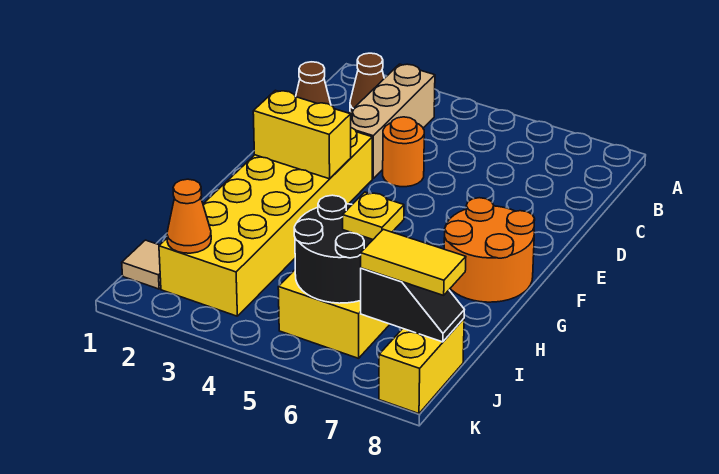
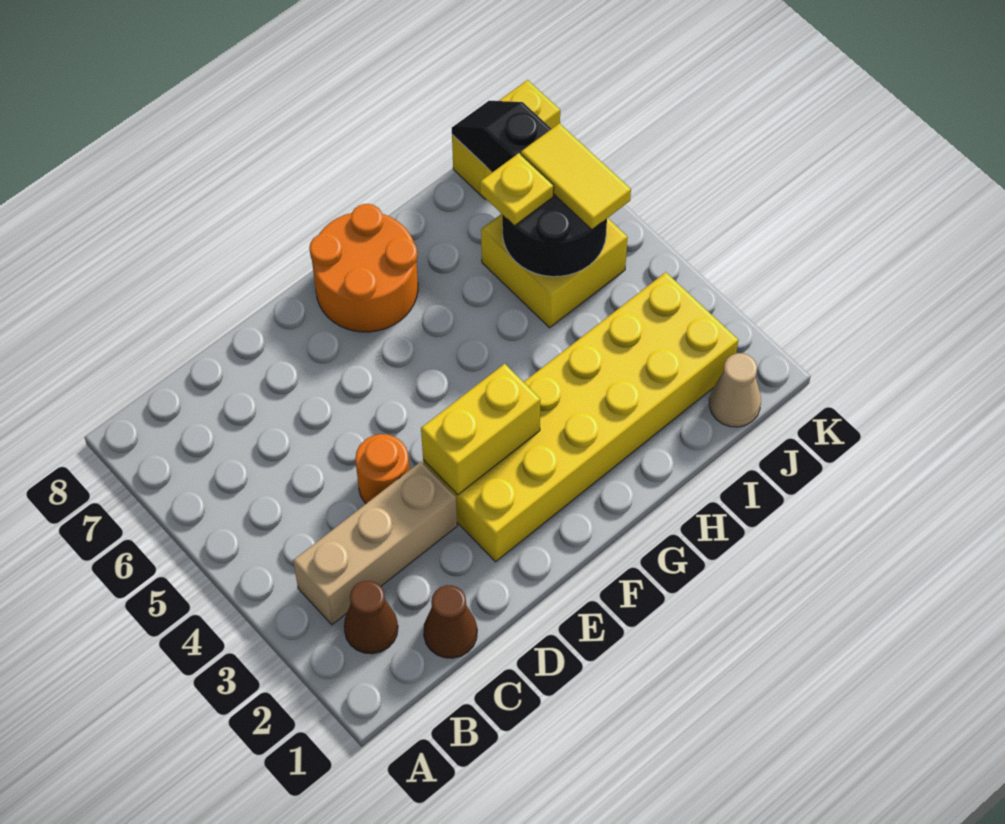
yellow brick F2:F3 level 2 -> yellow brick E3:F3 level 2
tan tile J1 level 1 -> tan cone J1 level 1
orange cone J2 level 2 -> none
yellow tile J7:J8 level 3 -> yellow tile J5:J6 level 3

